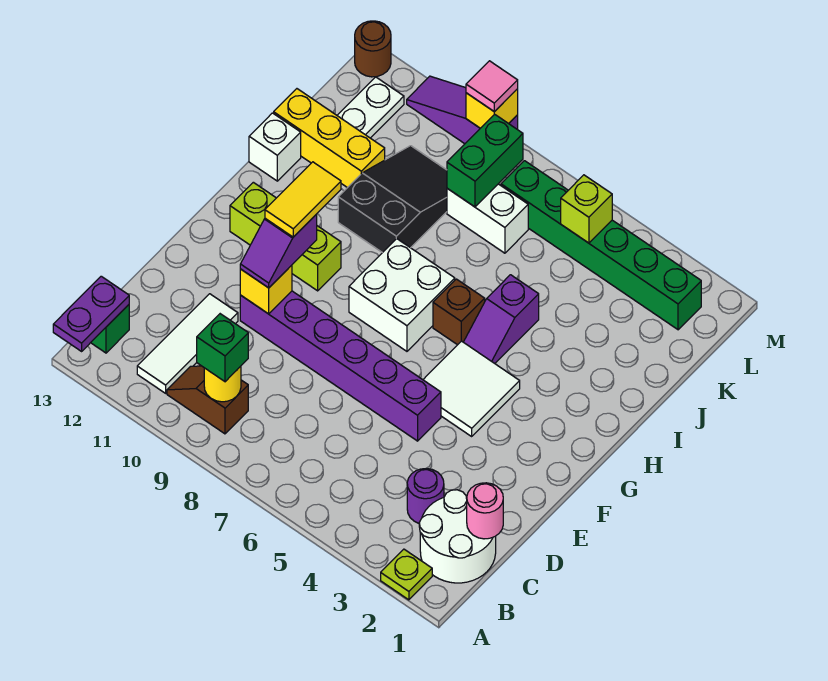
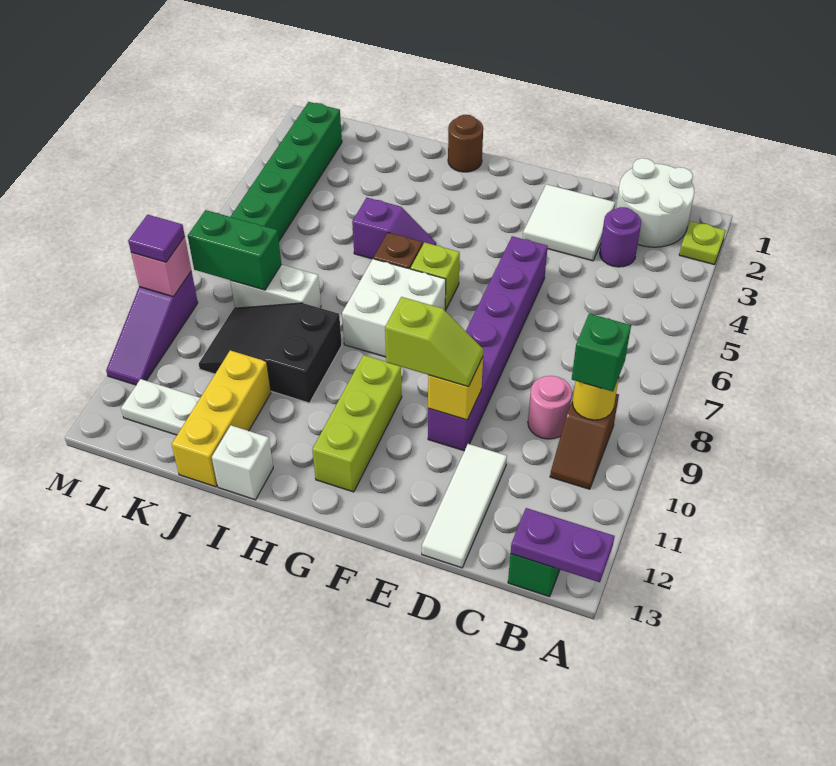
white tile B11:D11 level 1 -> white tile D11:D13 level 1
pink round brick C1 level 2 -> pink round brick C9 level 1
purple slope E10:F10 level 3 top F -> lime slope E10:F10 level 3 top F
white tile F4:G5 level 1 -> white tile D2:E3 level 1
yellow tile F10:G10 level 4 -> none
white brick K7:K8 level 1 -> white brick J8:K8 level 1
lime brick L5 level 2 -> lime brick G6 level 1
yellow brick M9 level 2 -> pink brick M9 level 2
pink tile M9 level 3 -> purple tile M9 level 3
brown round brick M13 level 1 -> brown round brick H1 level 1

